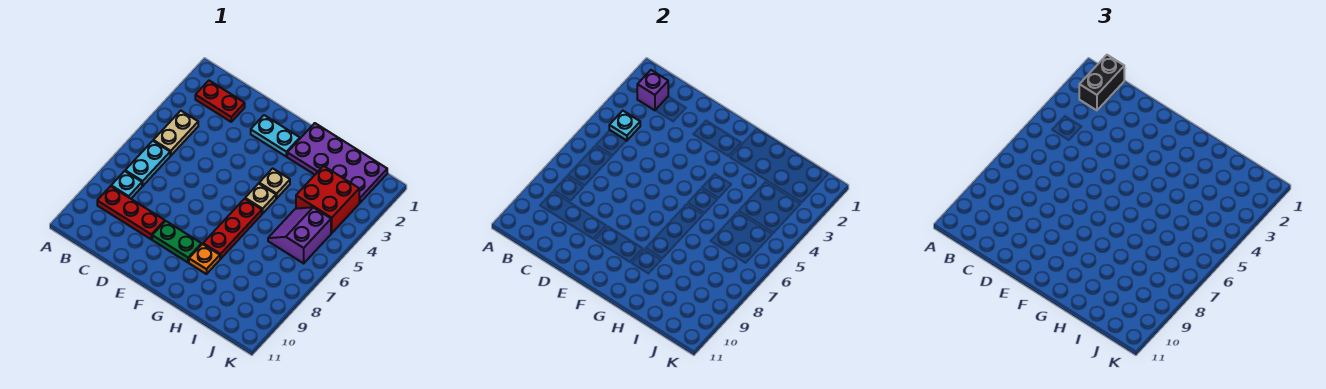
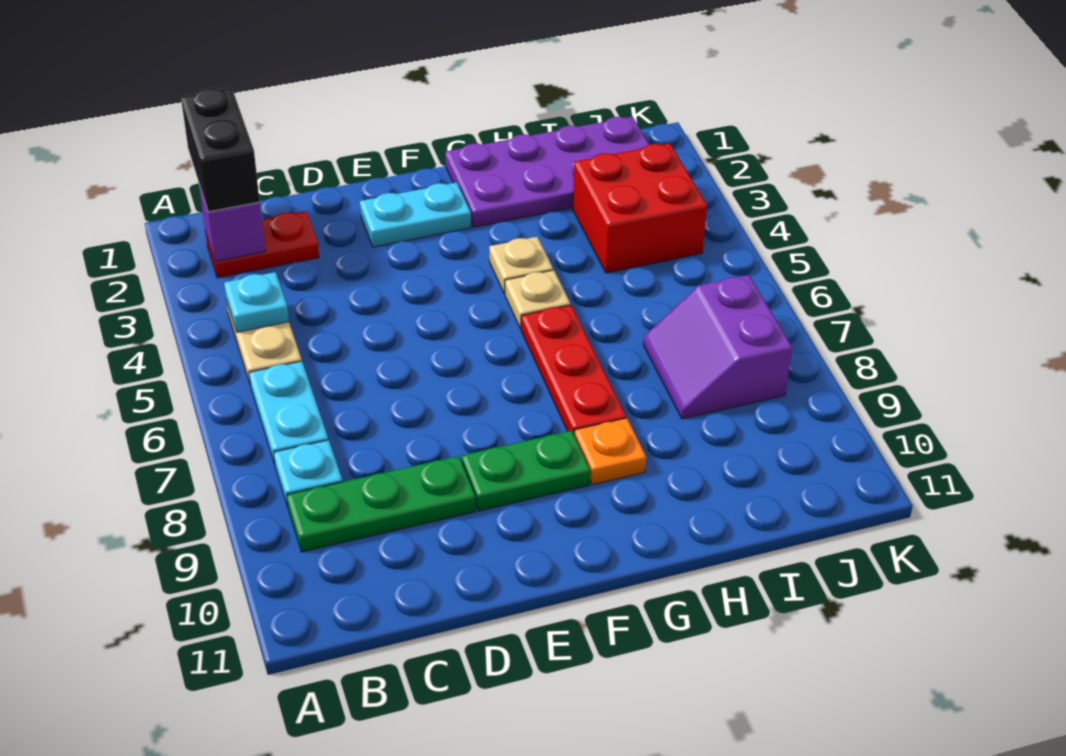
red plate B9:D9 level 1 -> green plate B9:D9 level 1
purple slope I5:J6 level 1 top J -> purple slope I7:J8 level 1 top J

